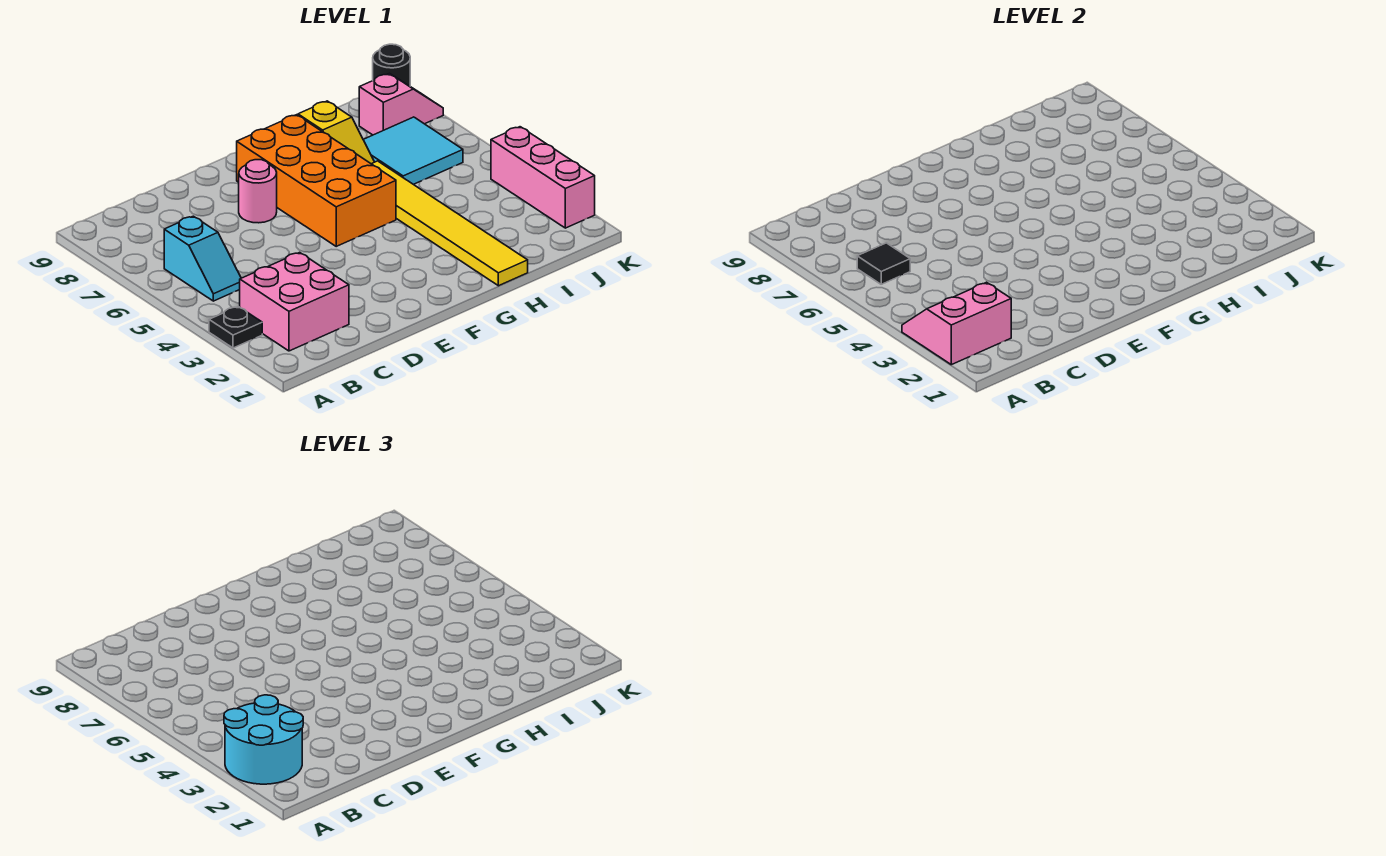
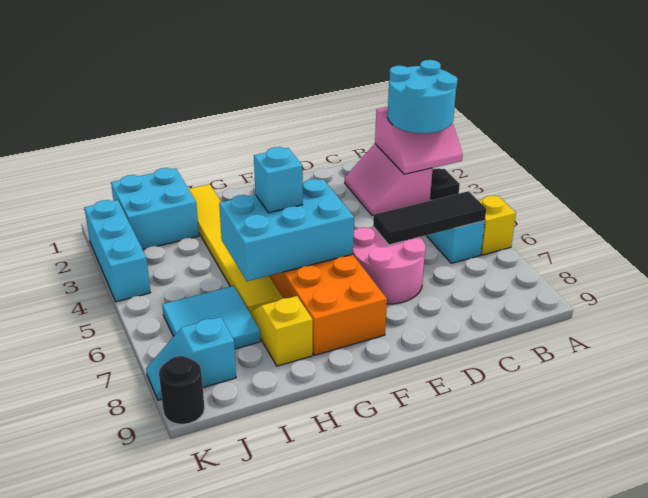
none -> yellow brick A6 level 1
pink brick B2:C3 level 1 -> pink slope B2:C3 level 1 top B
black tile B6 level 2 -> black tile B6:D6 level 2
pink round brick E7 level 1 -> pink round brick D6:E7 level 1
none -> cyan brick F5:H6 level 2
none -> cyan brick G5 level 3
none -> cyan brick I1:J2 level 1
pink slope J8:K8 level 1 top J -> cyan slope J8:K8 level 1 top J
pink brick K2:K4 level 1 -> cyan brick K2:K4 level 1

